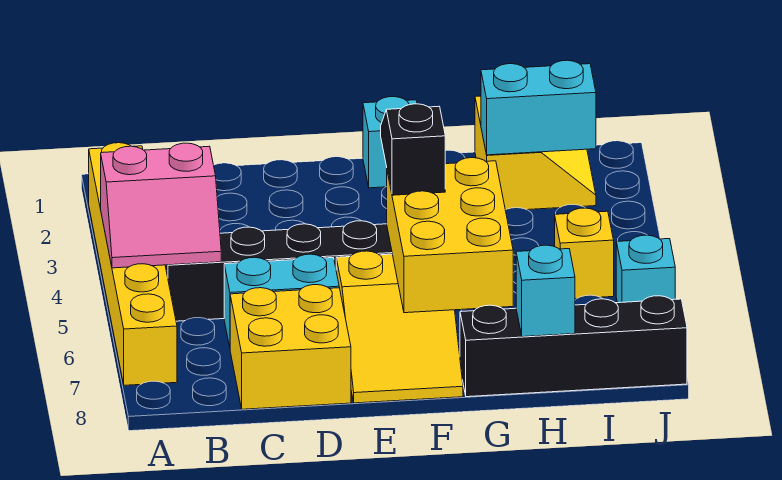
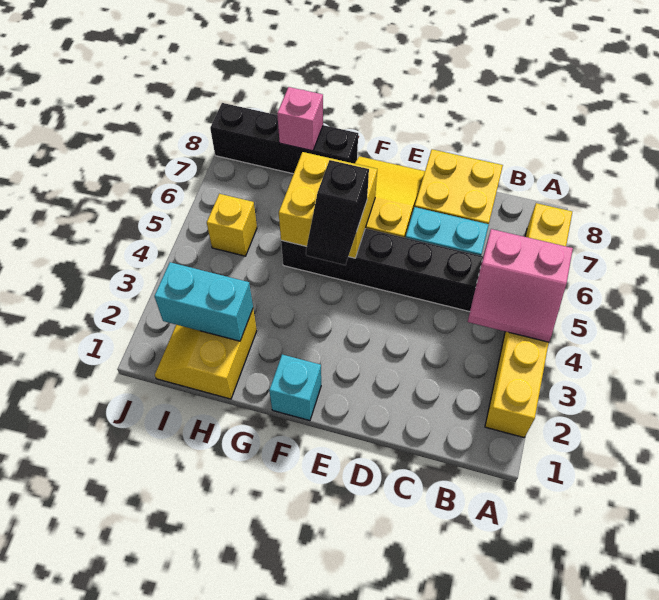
pink slope A4:B5 level 2 top 4 -> pink slope A4:B5 level 2 top 5
yellow brick F5:G7 level 2 -> yellow brick F5:G6 level 2
cyan brick H8 level 2 -> pink brick H8 level 2
cyan brick J6 level 1 -> none

